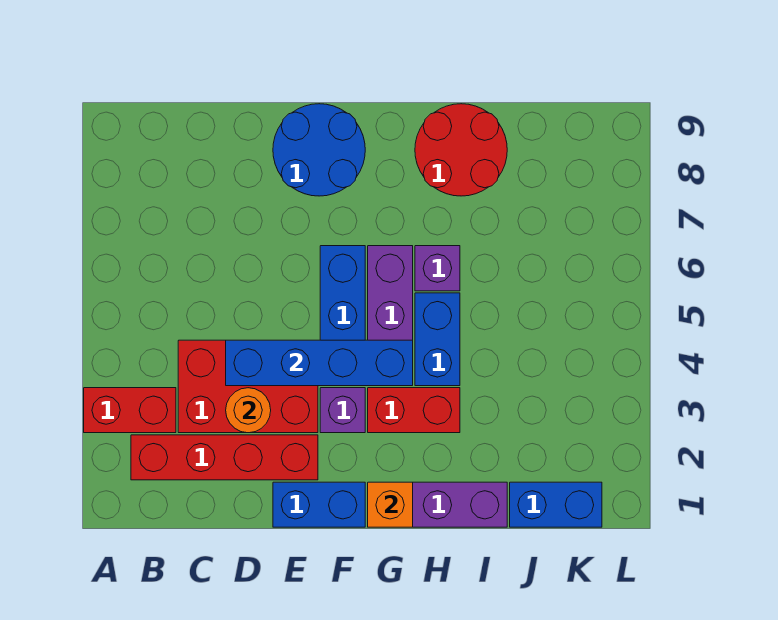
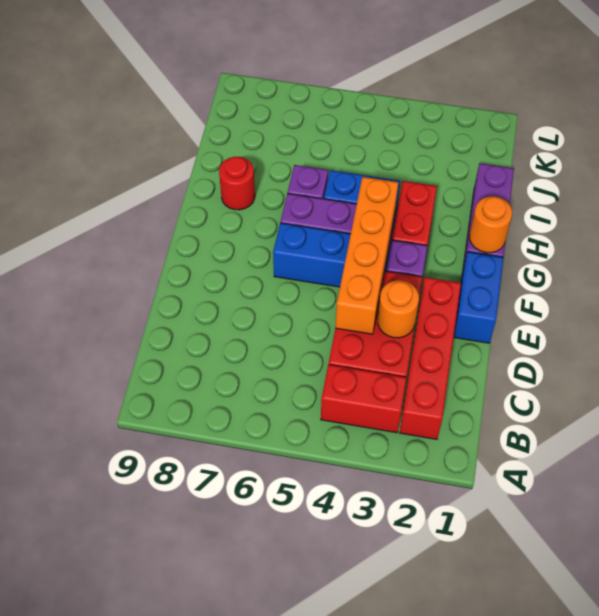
red brick A3:B3 level 1 -> red brick B3:B4 level 1
blue brick D4:G4 level 2 -> orange brick D4:G4 level 2
blue round brick E8:F9 level 1 -> none
orange brick G1 level 2 -> orange round brick G1 level 2
red round brick H8:I9 level 1 -> red round brick H8 level 1
blue brick J1:K1 level 1 -> none

